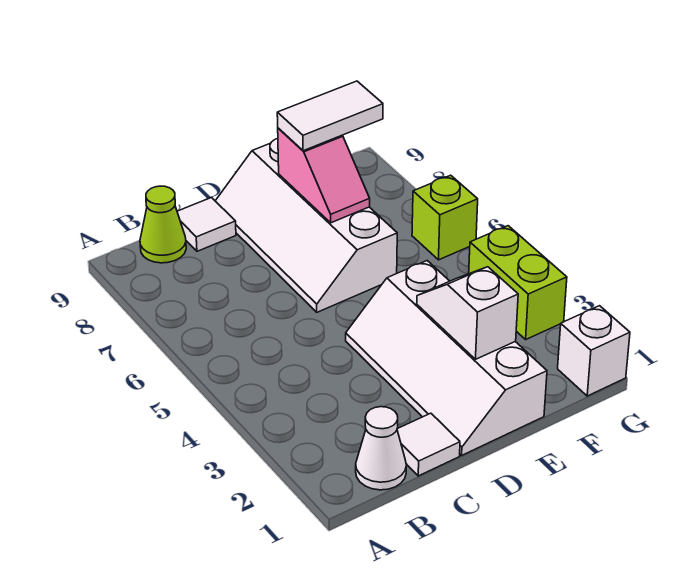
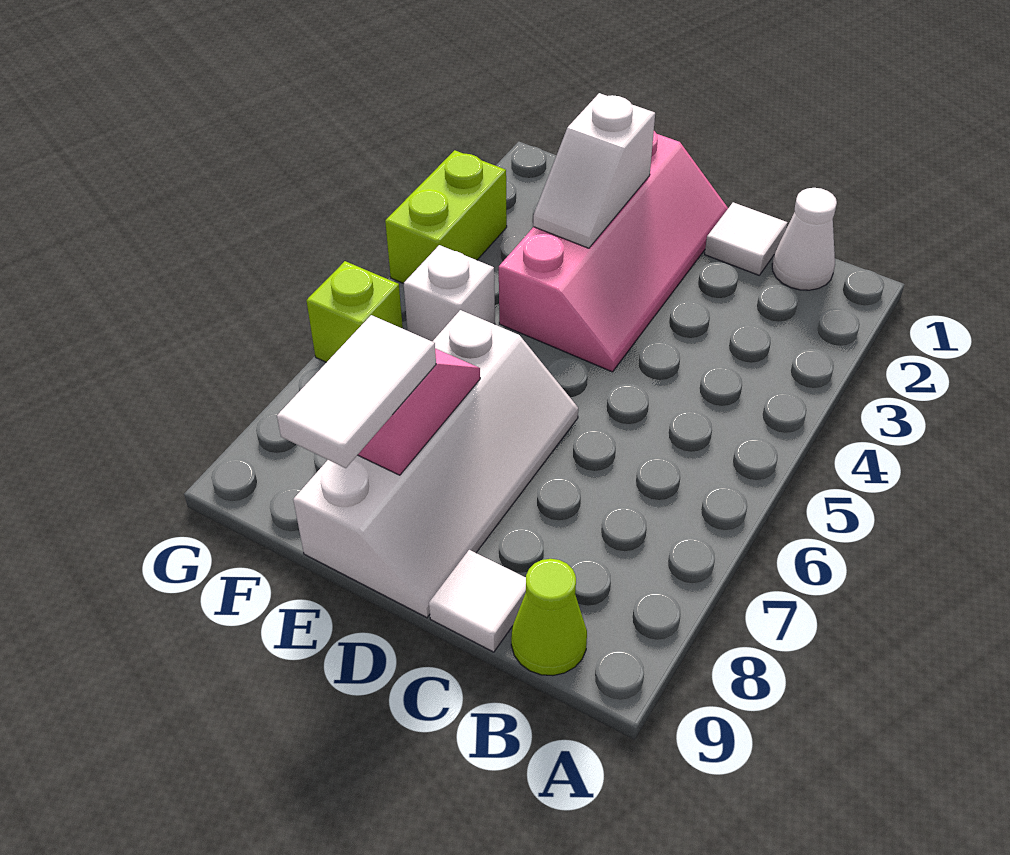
white slope D1:E4 level 1 top E -> pink slope D1:E4 level 1 top E
white tile E8:F8 level 3 -> white tile E8:E9 level 3
white brick G1 level 1 -> white brick F5 level 1

